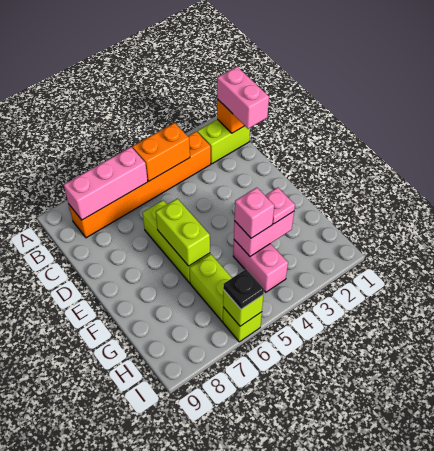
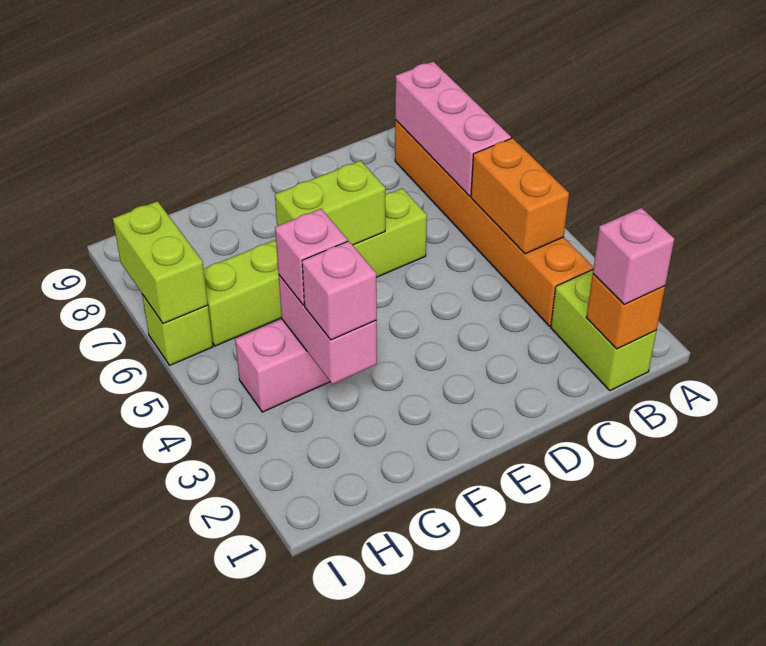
pink brick B1:C1 level 3 -> pink brick B1 level 3
pink plate G3 level 3 -> pink brick G3 level 3
lime brick I6 level 2 -> lime brick I6:I7 level 2
black plate I6 level 3 -> none

